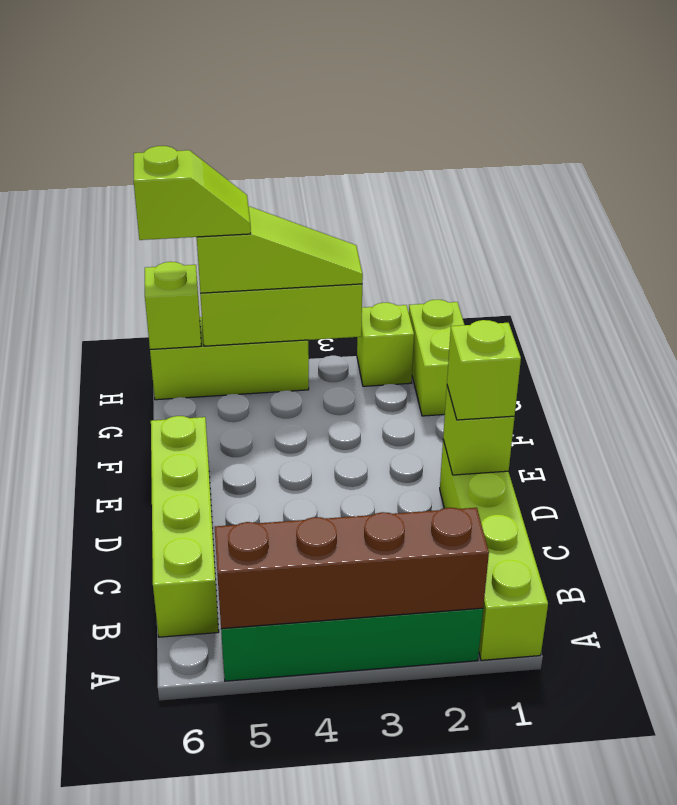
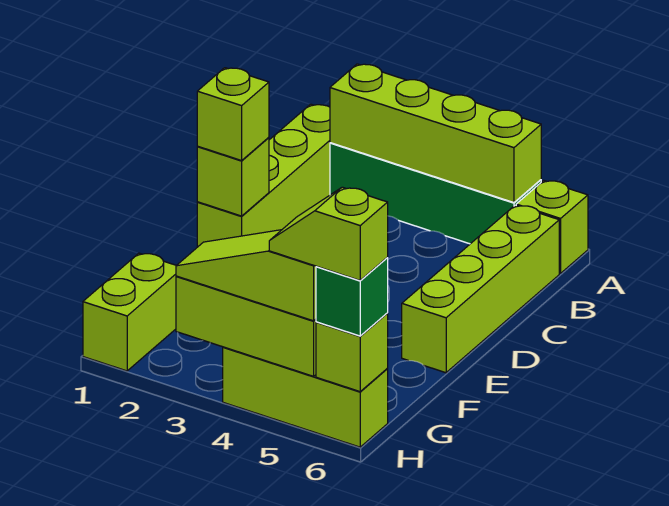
brown brick A2:A5 level 2 -> lime brick A2:A5 level 2
lime brick H2 level 1 -> lime brick A6 level 1
none -> green brick H6 level 3

